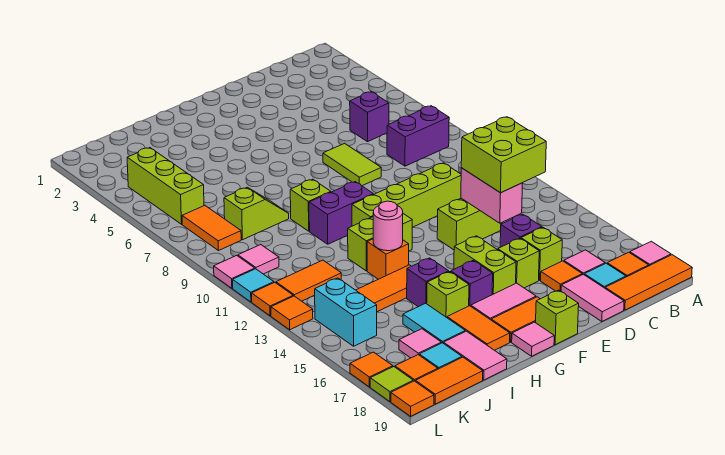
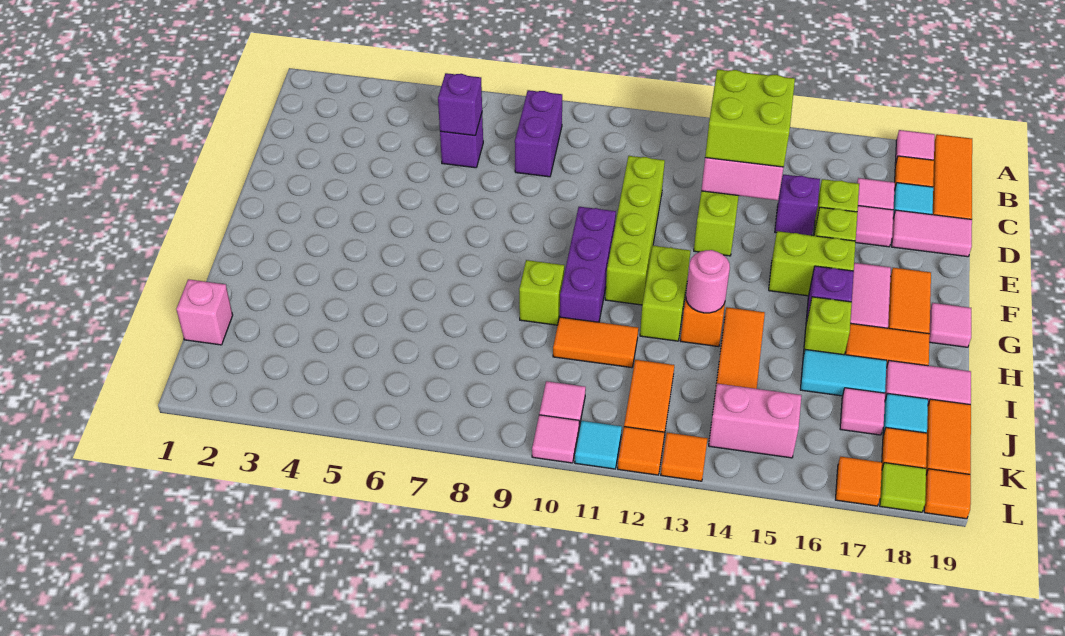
orange tile D17 level 1 -> pink tile D17 level 1
lime tile E7:E8 level 1 -> none
lime brick F19 level 1 -> none
purple brick G10:H10 level 1 -> purple brick F10:H10 level 1
purple brick H15 level 1 -> purple brick C6 level 2
lime slope I8:J8 level 1 top J -> none
none -> pink brick J1 level 1
lime brick K4:K6 level 1 -> none
orange tile K7:K8 level 1 -> orange tile I10:I11 level 1
cyan brick K14:K15 level 1 -> pink brick K14:K15 level 1

